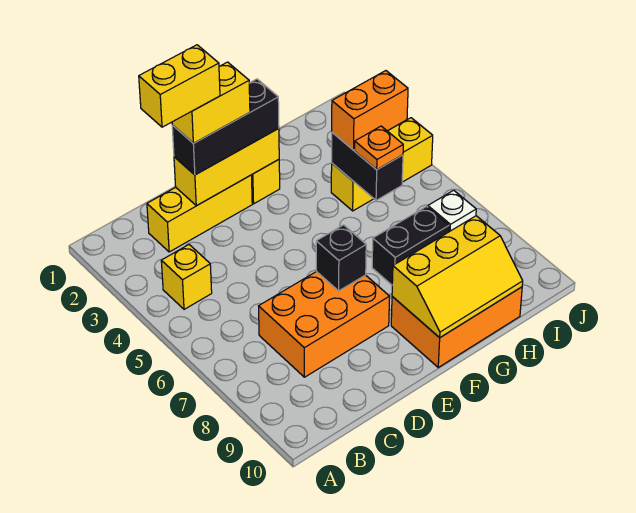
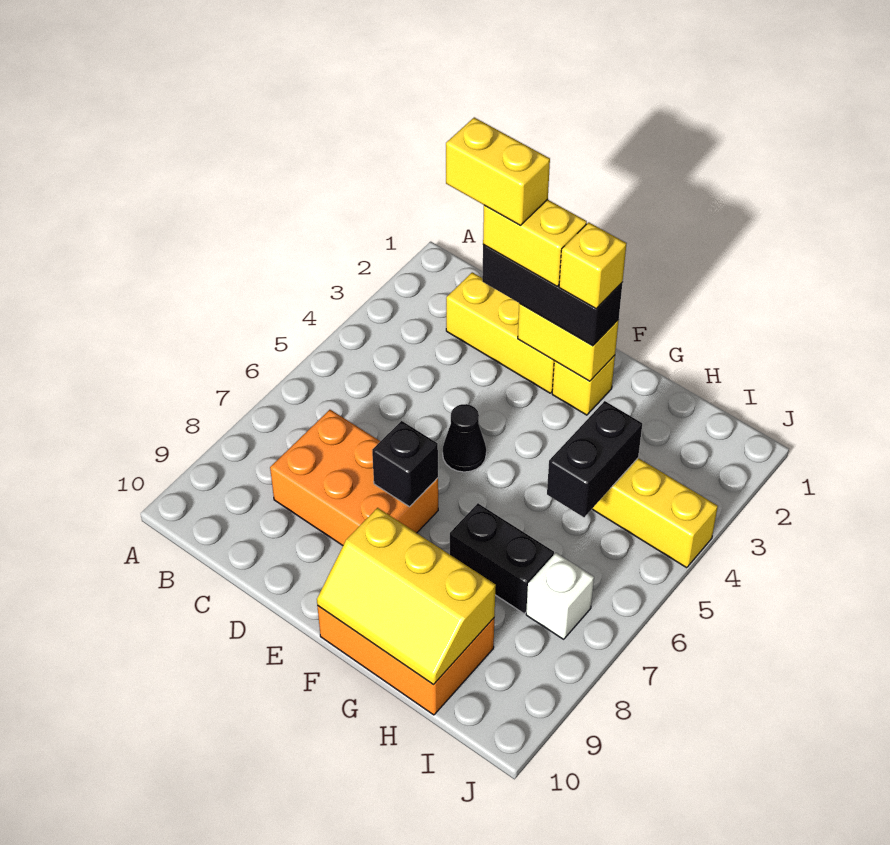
yellow brick B4 level 1 -> yellow brick F2 level 4
yellow brick D2:F2 level 2 -> yellow brick E2:F2 level 2
none -> black cone E5 level 1
orange brick H4:I4 level 3 -> none
orange plate H5 level 3 -> none

